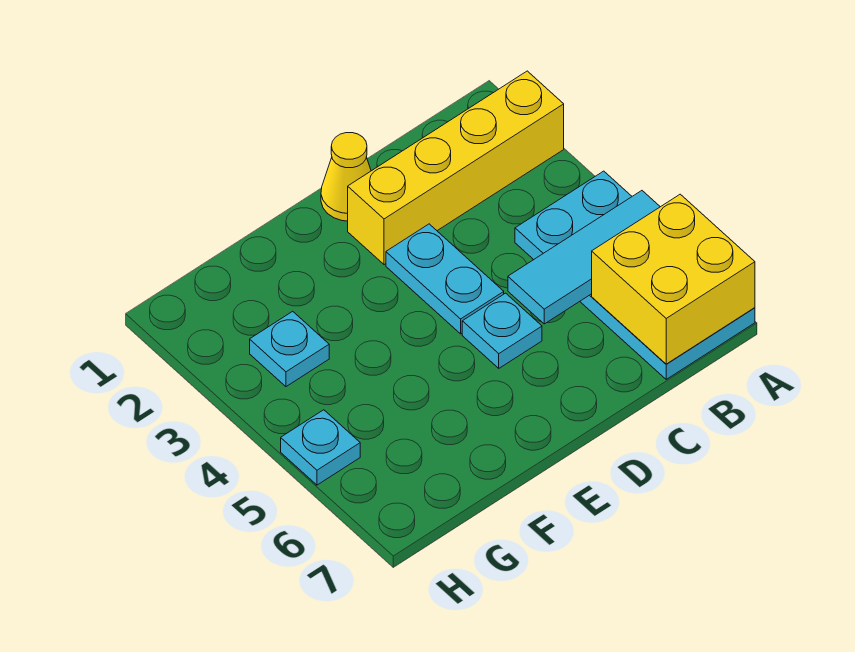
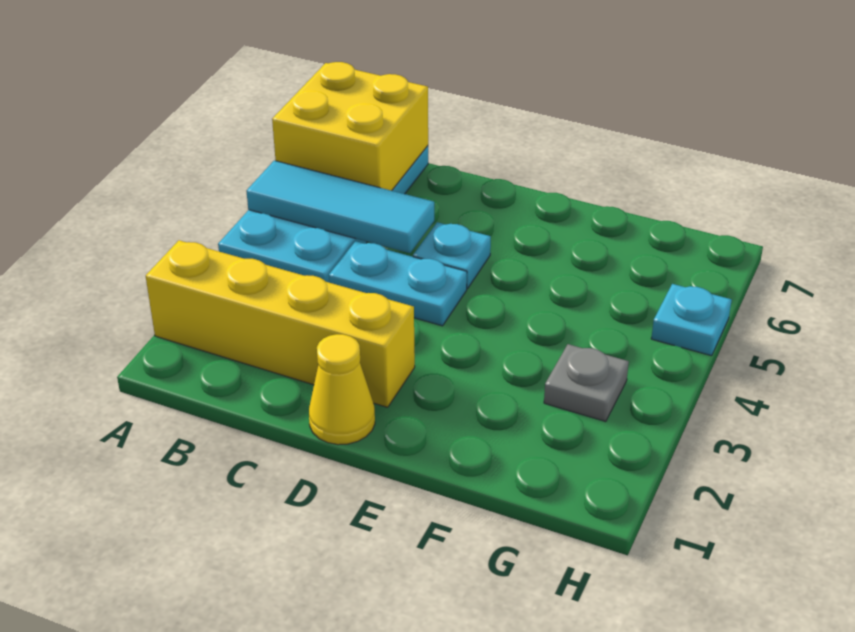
cyan plate D3:D4 level 1 -> cyan plate C4:D4 level 1
cyan plate G3 level 1 -> grey plate G3 level 1

